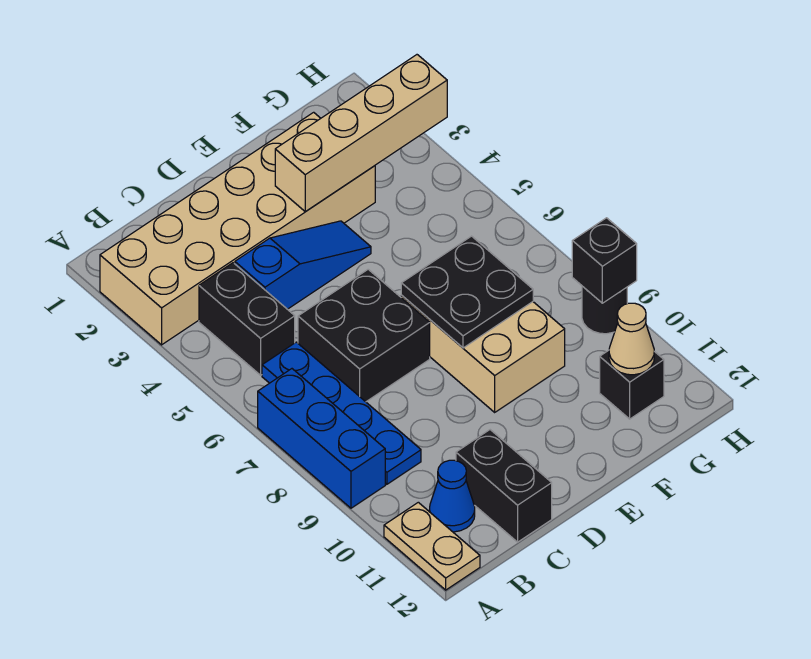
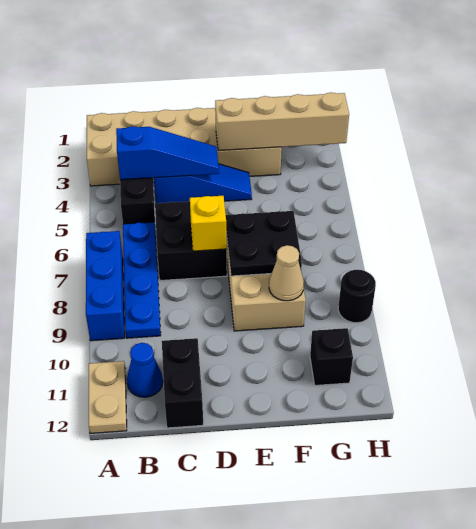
none -> blue slope B4:D4 level 2 top B
none -> yellow brick D7 level 2
tan cone G11 level 2 -> tan cone F9 level 2
black brick H9 level 2 -> none

